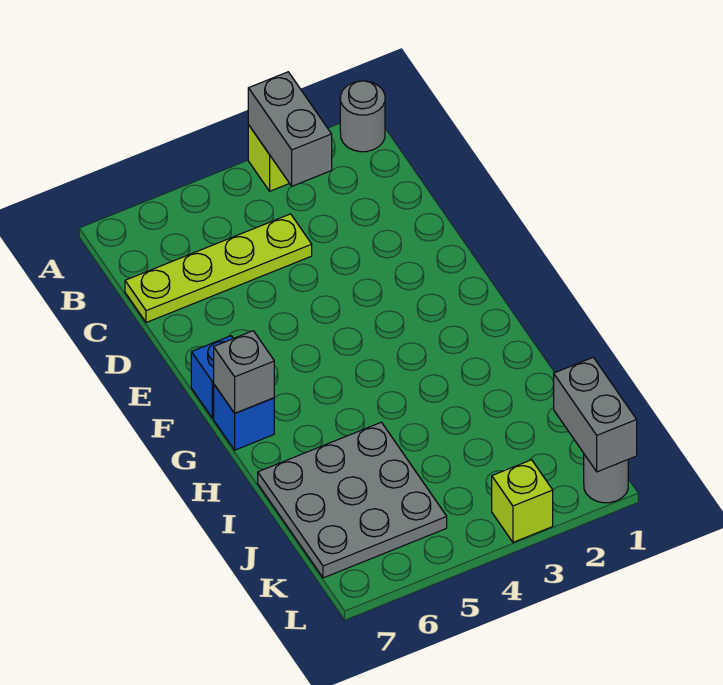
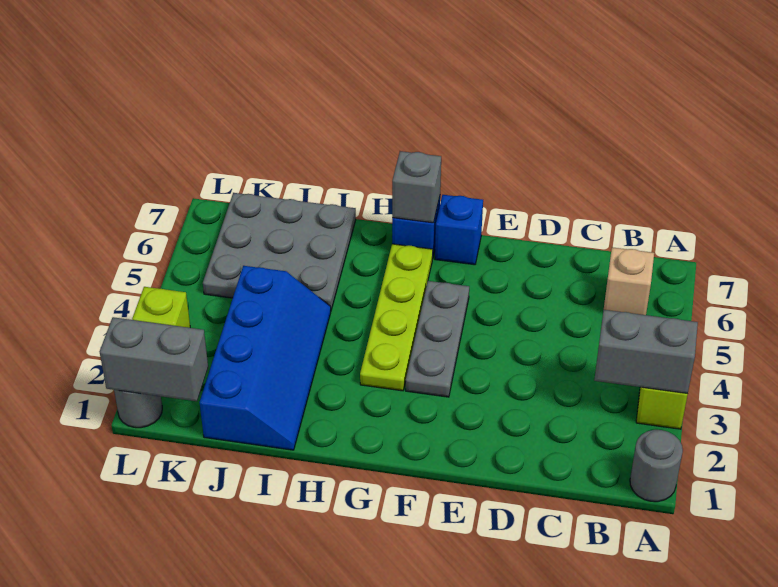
none -> tan brick B6 level 1
lime plate C4:C7 level 1 -> lime plate G3:G6 level 1
none -> grey plate F3:F5 level 1
none -> blue slope I1:J4 level 1 top J

